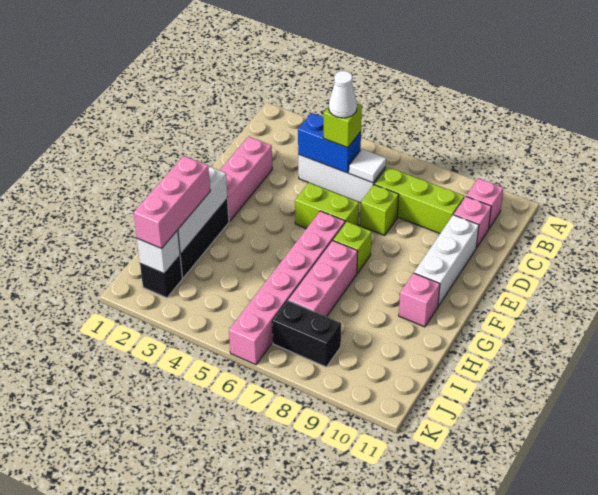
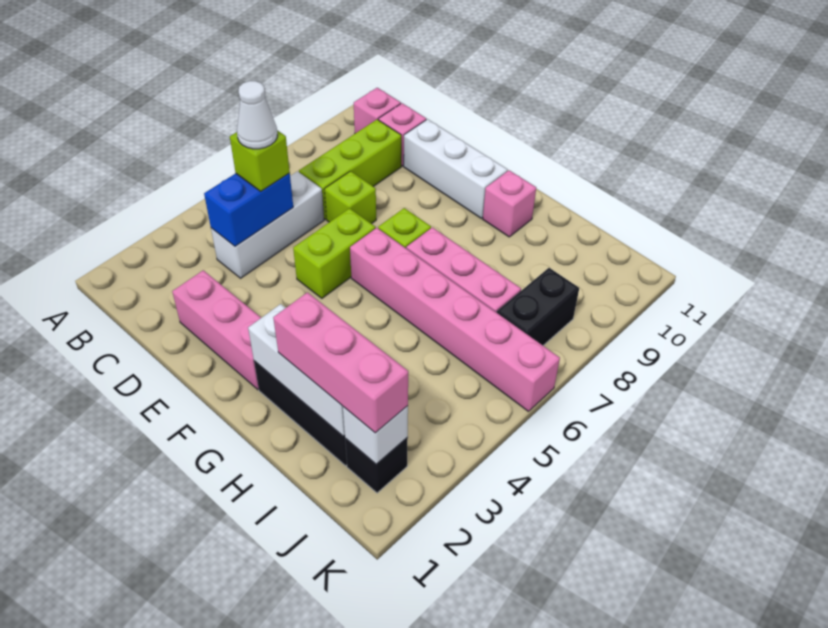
white tile C6 level 2 -> none

